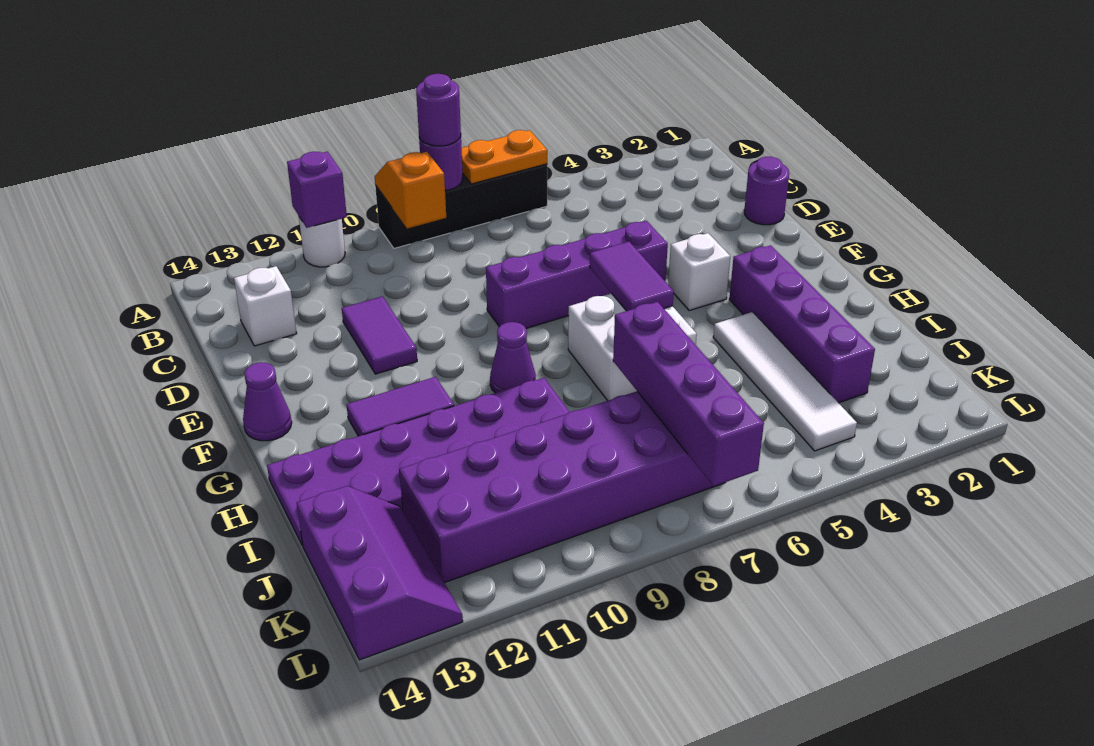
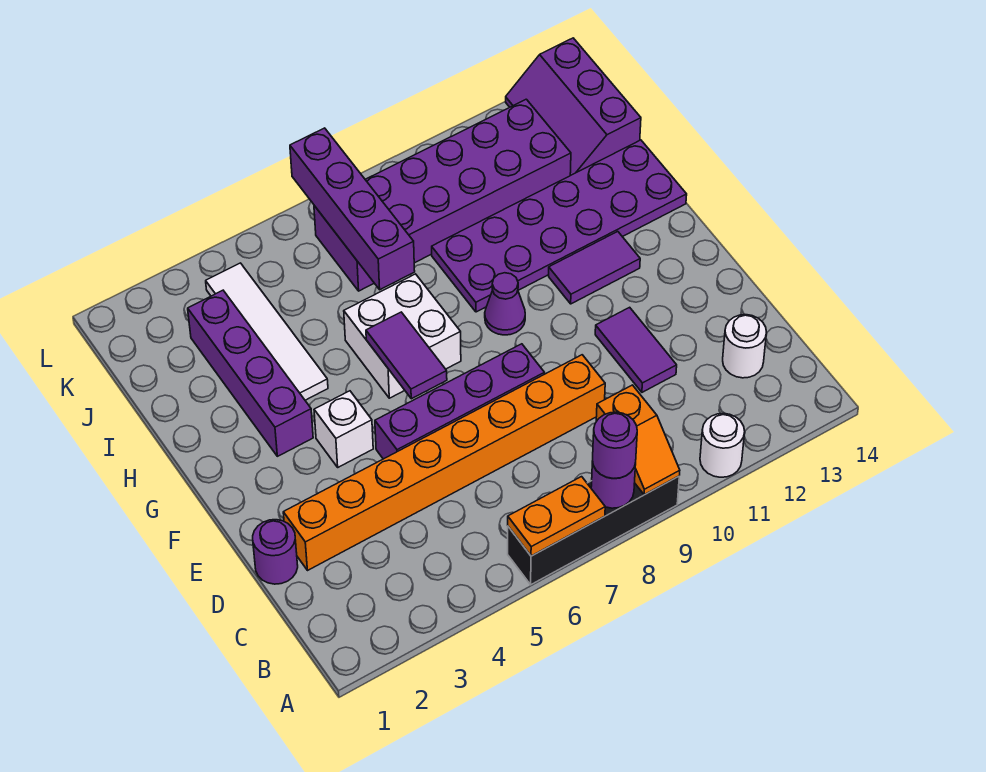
purple brick A11 level 2 -> none
white brick C13 level 1 -> white round brick C13 level 1
none -> orange brick D2:D9 level 1
purple cone F14 level 1 -> none

